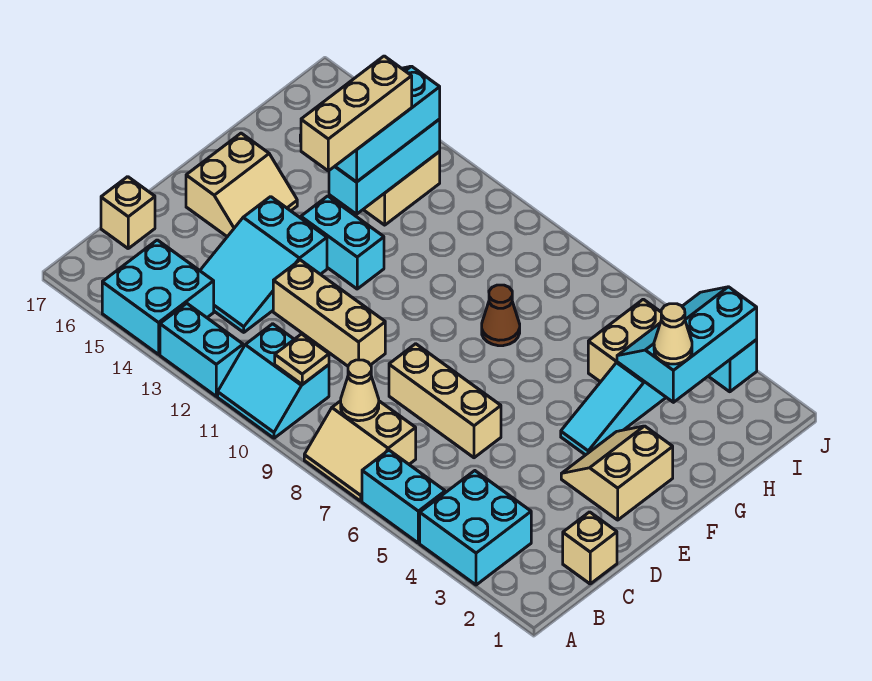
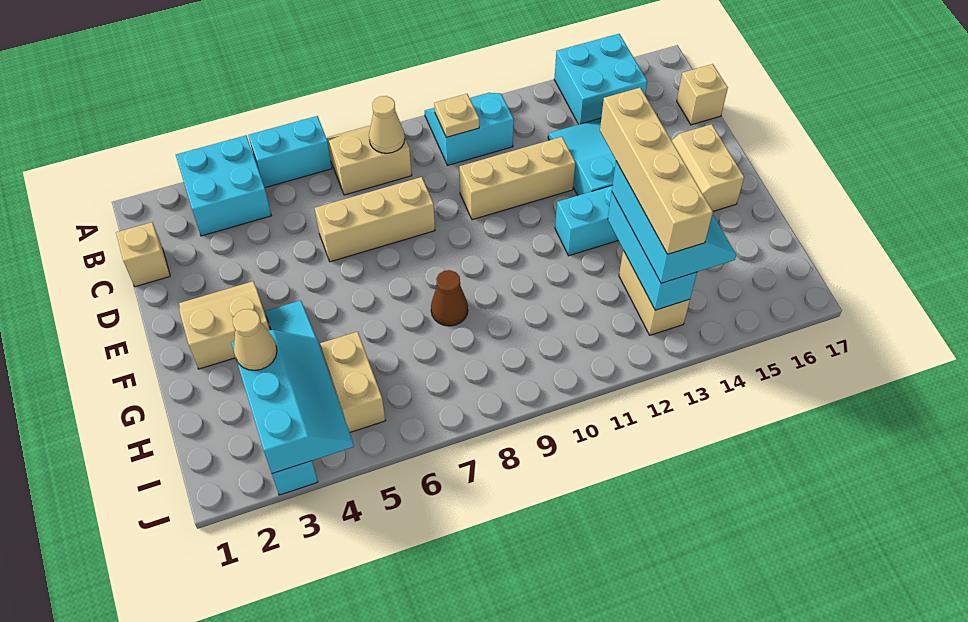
cyan brick A12:A13 level 1 -> none
tan slope E2:F3 level 1 top 2 -> tan slope E2:F3 level 1 top F
tan brick F13:H13 level 4 -> tan brick F13:I13 level 4

